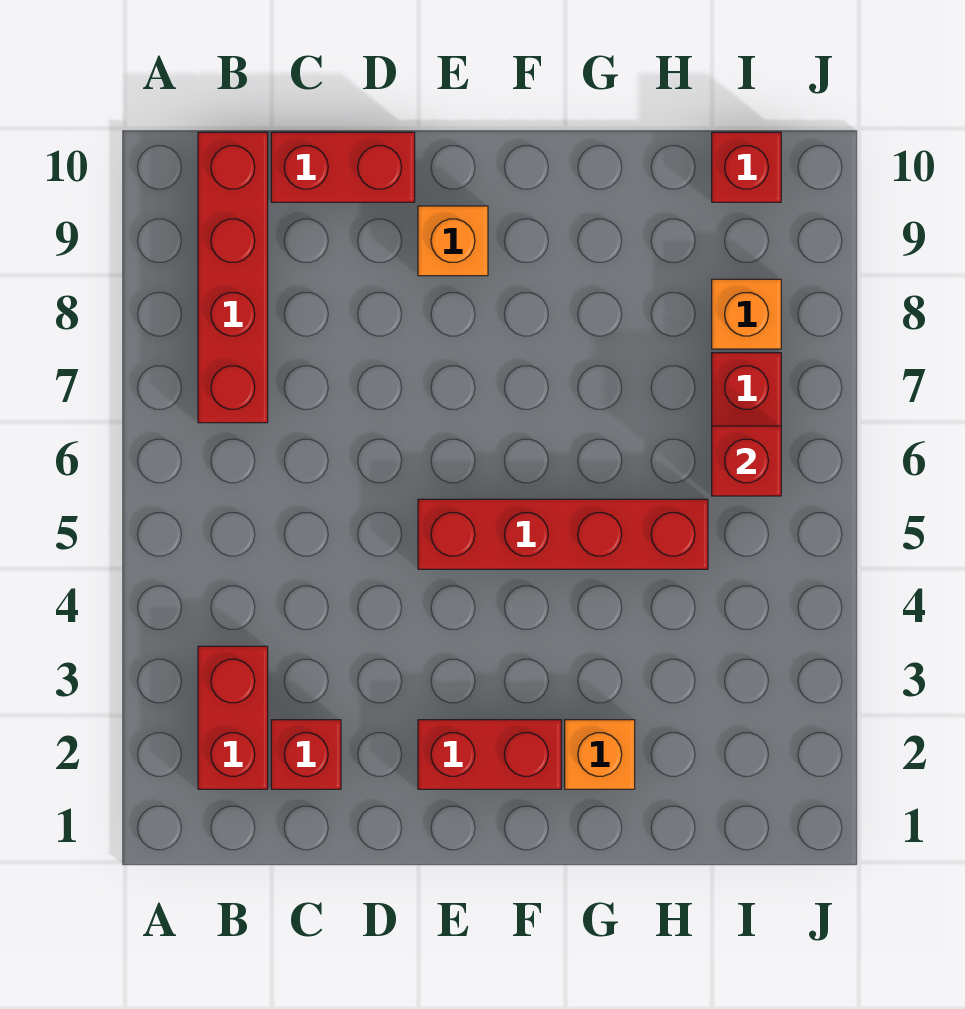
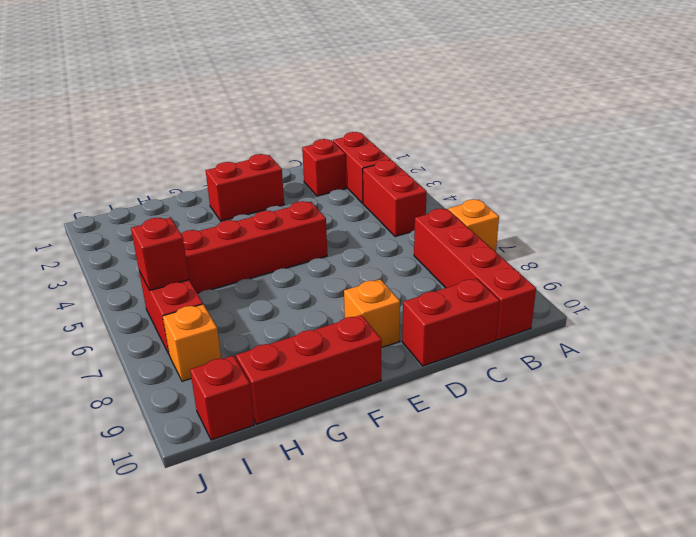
none -> red brick B4:B5 level 1
none -> red brick F10:H10 level 1
orange brick G2 level 1 -> orange brick A7 level 1

